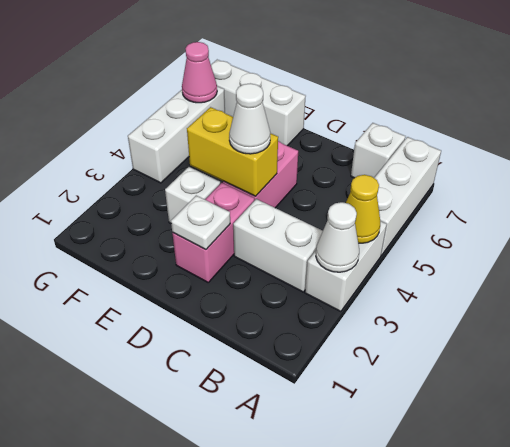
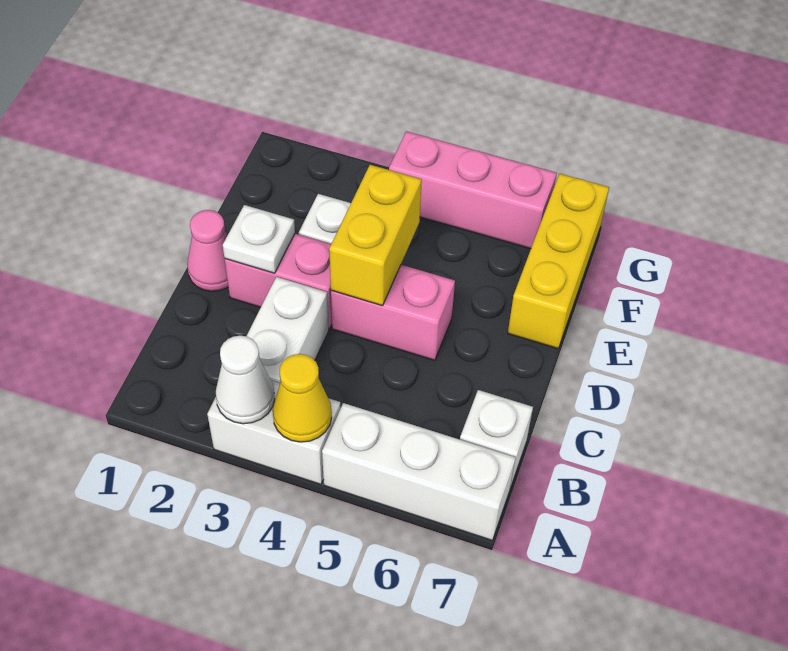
white cone D4 level 3 -> none
white brick E7:G7 level 1 -> yellow brick E7:G7 level 1
white brick G4:G6 level 1 -> pink brick G4:G6 level 1
pink cone G6 level 2 -> pink cone D1 level 1

